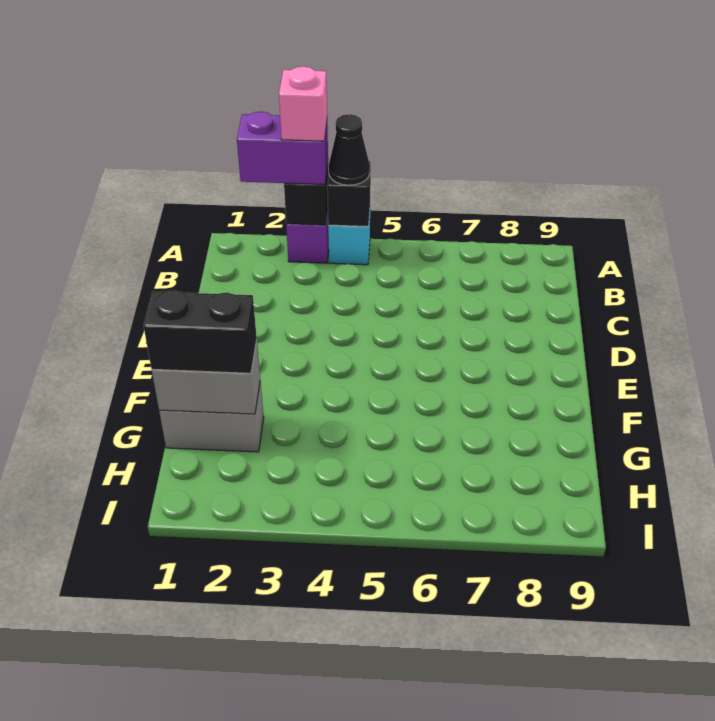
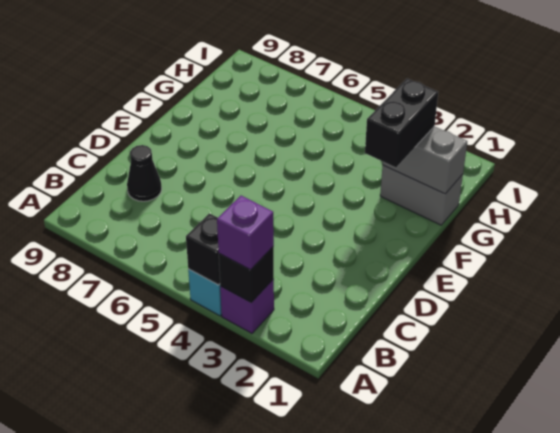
purple brick A2:A3 level 3 -> purple brick A3 level 3
pink brick A3 level 4 -> none
black cone A4 level 3 -> black cone C8 level 1
black brick G1:G2 level 3 -> black brick F2:G2 level 3

